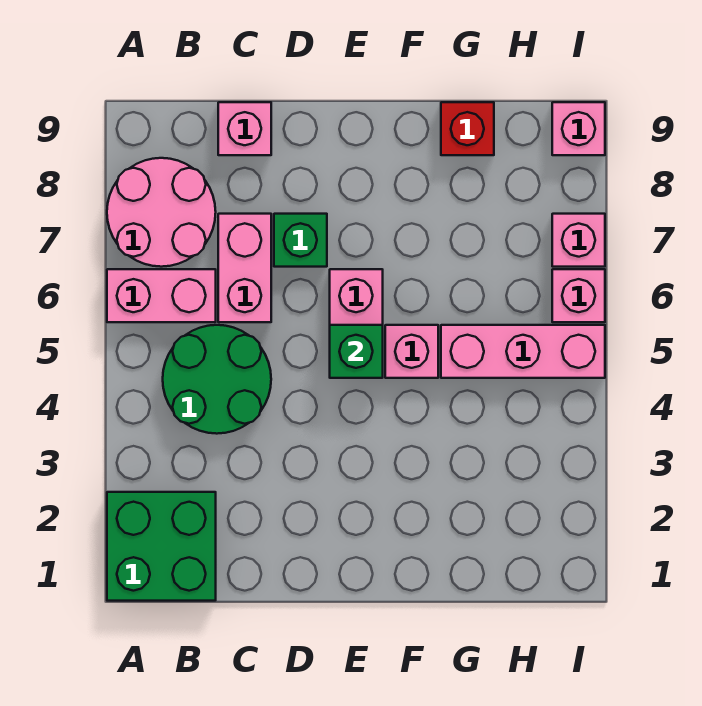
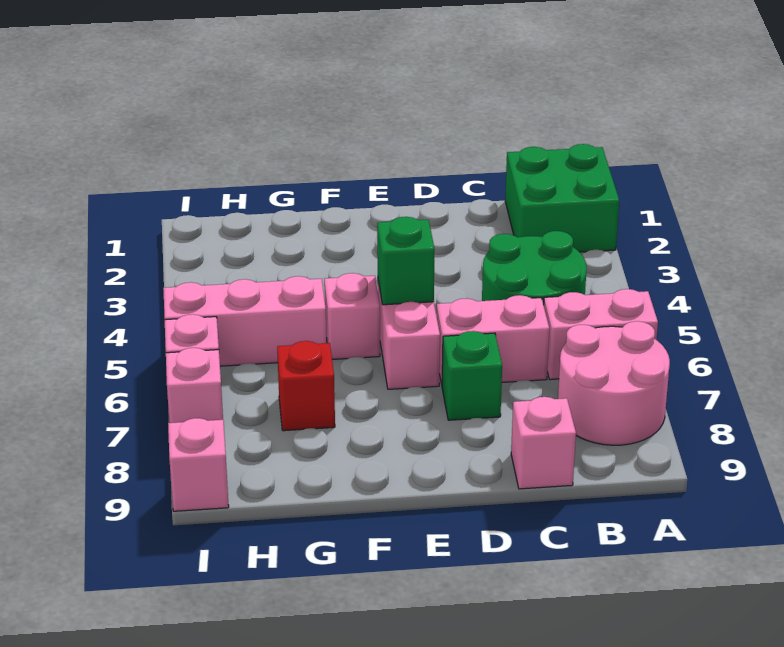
pink brick C6:C7 level 1 -> pink brick C6:D6 level 1
red brick G9 level 1 -> red brick G7 level 1

